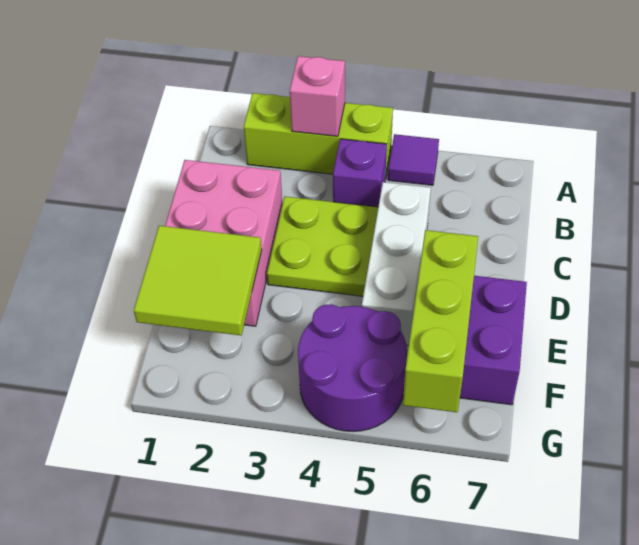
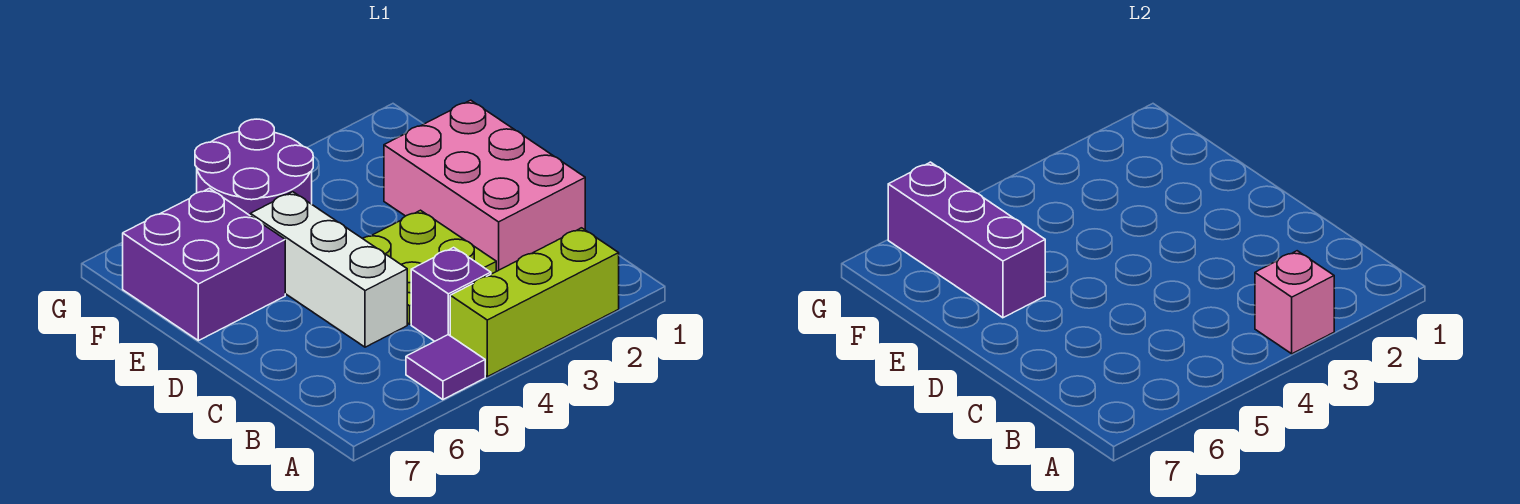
lime tile E1:F2 level 2 -> none
lime brick E6:G6 level 2 -> purple brick E6:G6 level 2

